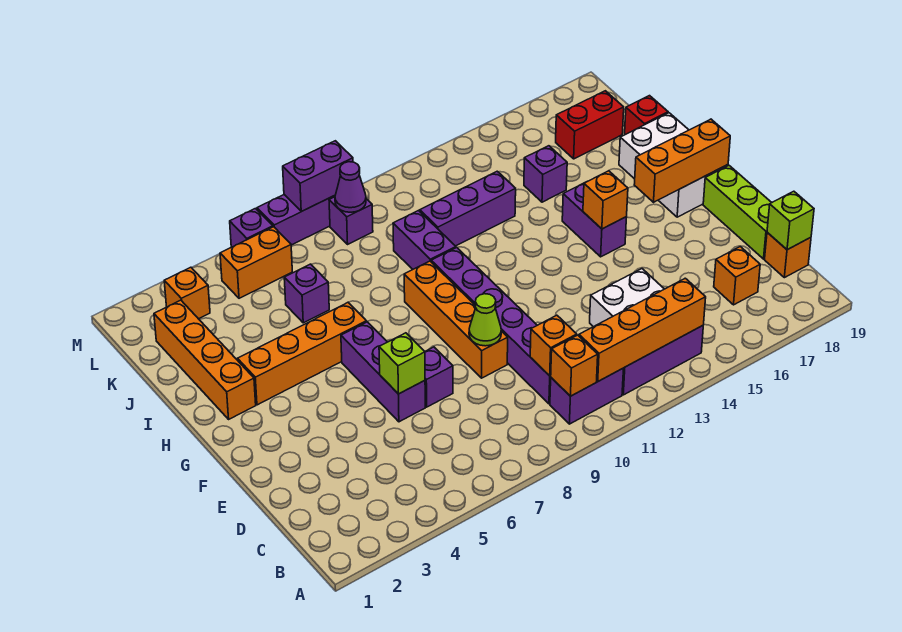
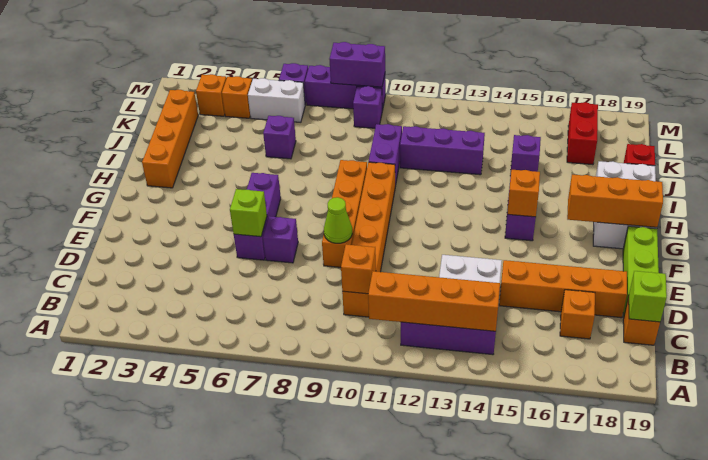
purple brick B10:B11 level 1 -> none
orange brick B10 level 2 -> orange brick L4 level 1
purple brick C10:H10 level 1 -> orange brick C10:H10 level 1
orange brick H3:H6 level 1 -> orange brick D15:D18 level 1
red brick K17:K18 level 1 -> red brick K17:L17 level 1
orange brick L5:L6 level 1 -> white brick L5:L6 level 1
purple cone L9 level 2 -> none

